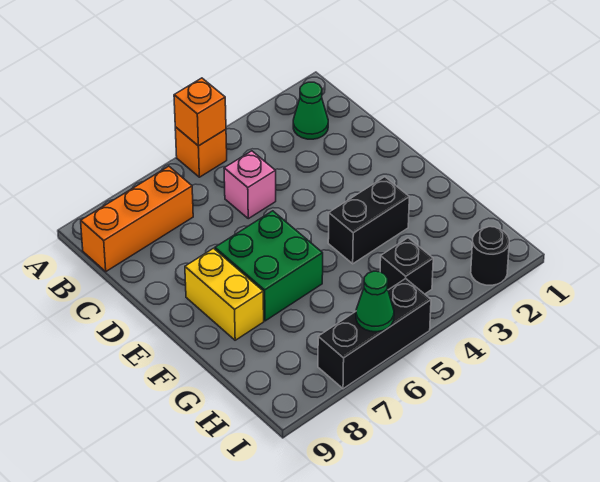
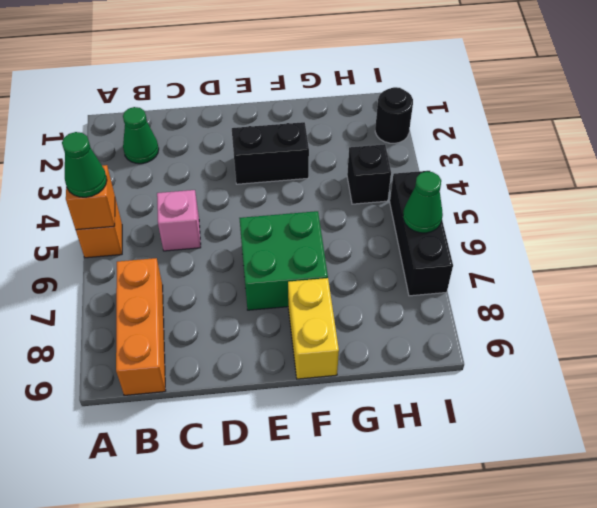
none -> green cone A5 level 3
yellow brick E8:F8 level 1 -> yellow brick F8:F9 level 1
black brick F3:F4 level 1 -> black brick E3:F3 level 1

